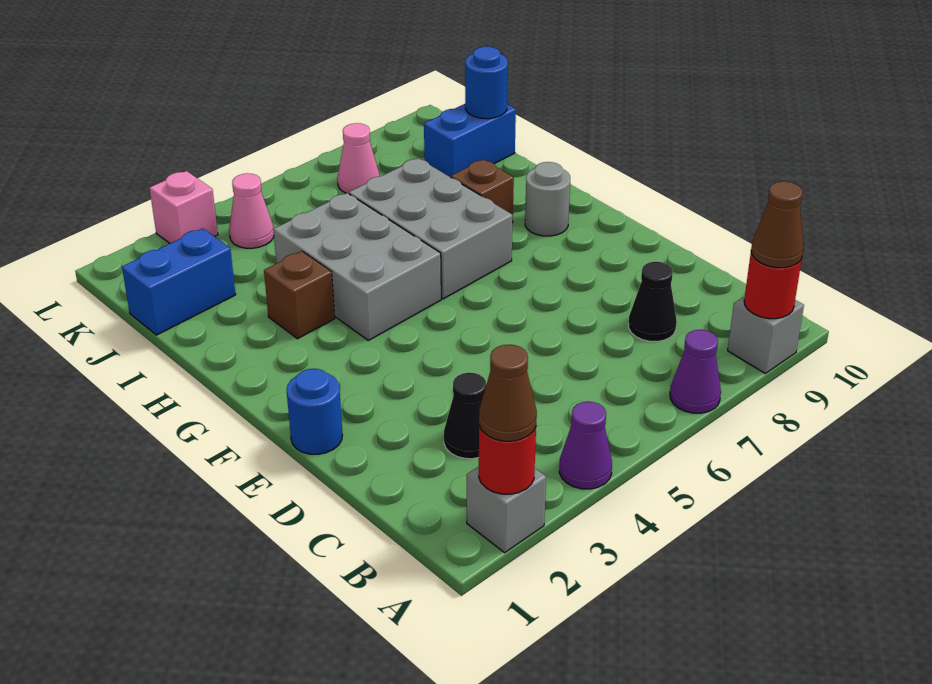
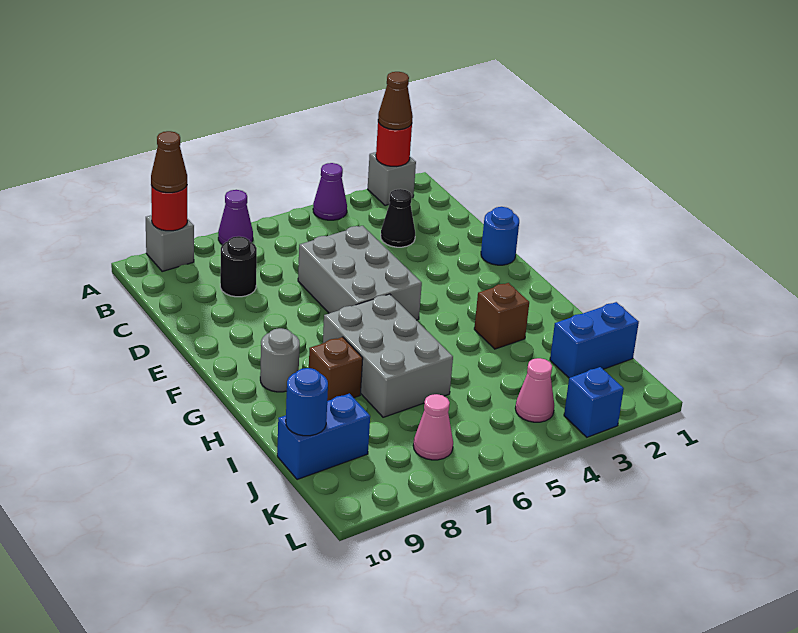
black cone C8 level 1 -> black round brick C8 level 1
grey brick G4:I5 level 1 -> grey brick D5:F6 level 1
pink brick L3 level 1 -> blue brick L3 level 1

